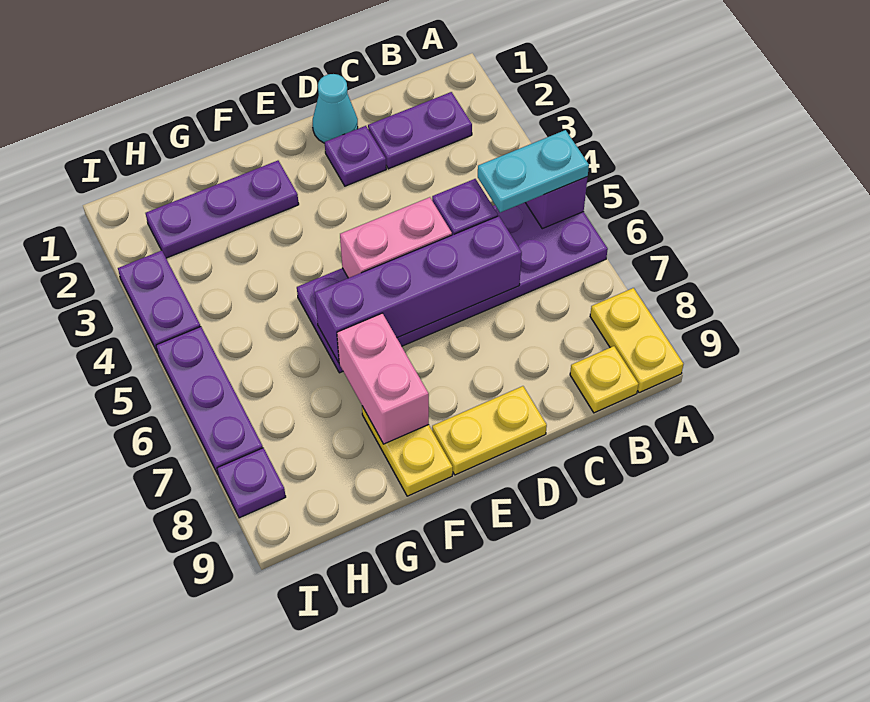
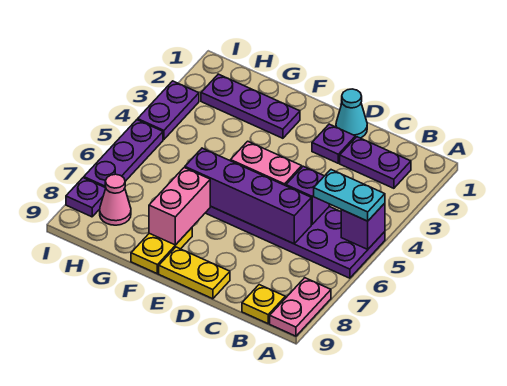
yellow plate A8:A9 level 1 -> pink plate A8:A9 level 1
none -> pink cone H8 level 1

